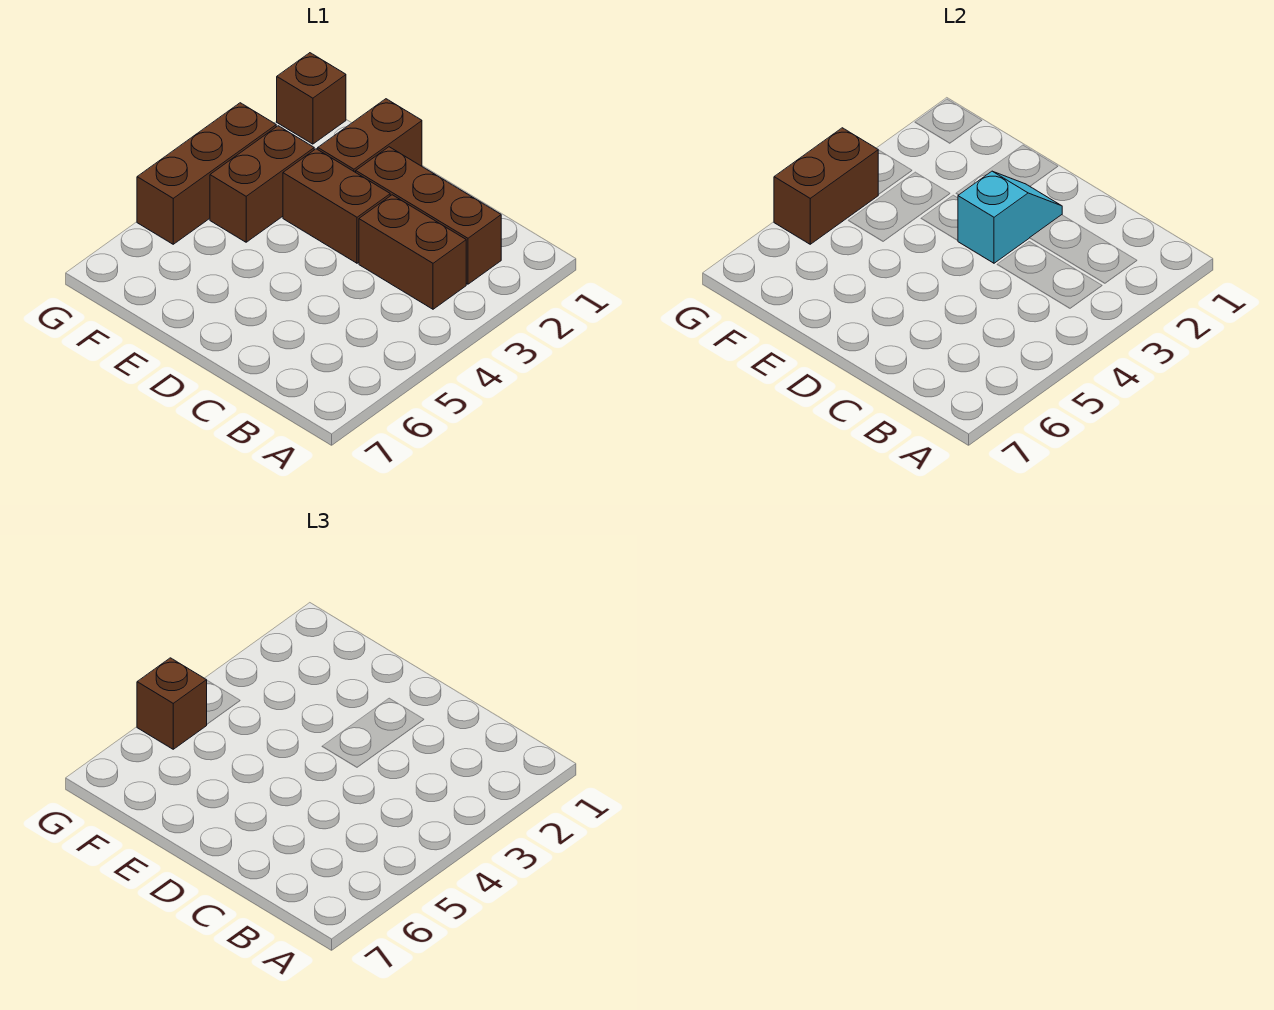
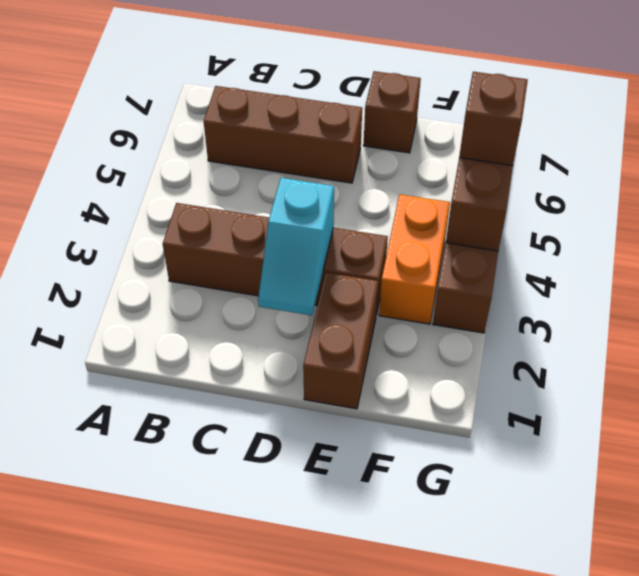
brown brick B2:D2 level 1 -> brown brick B6:D6 level 1
brown brick F3:F4 level 1 -> orange brick F3:F4 level 1
brown brick G1 level 1 -> brown brick E7 level 1

